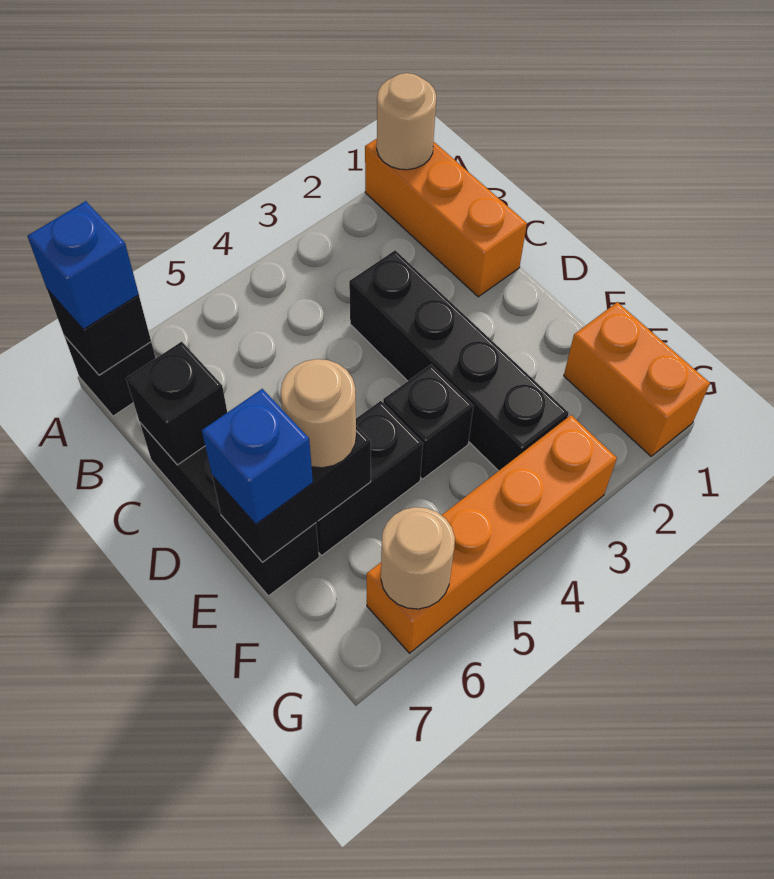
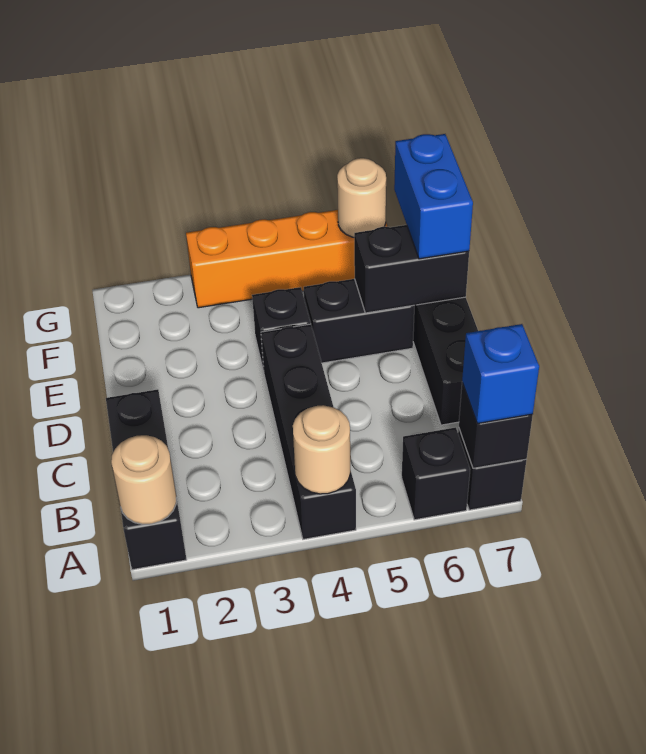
orange brick A1:C1 level 1 -> black brick A1:C1 level 1
black brick C3:F3 level 1 -> black brick A4:D4 level 1
black brick C7 level 2 -> black brick A6 level 1
tan round brick E6 level 3 -> tan round brick A4 level 2
blue brick E7 level 3 -> blue brick E7:F7 level 3
orange brick F1:G1 level 1 -> none

